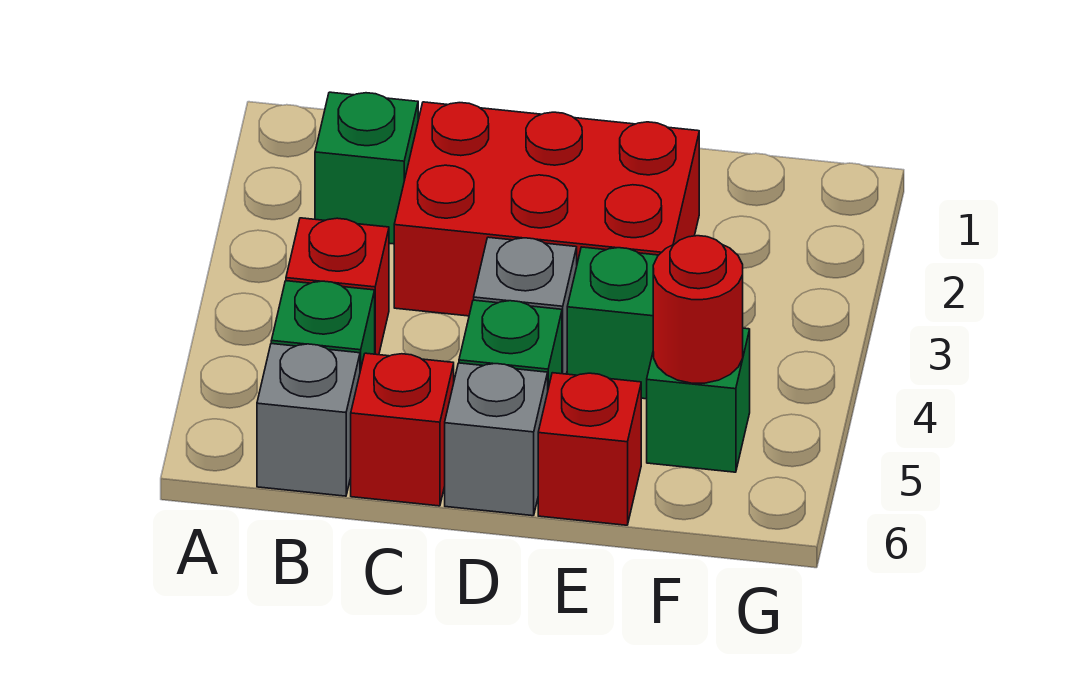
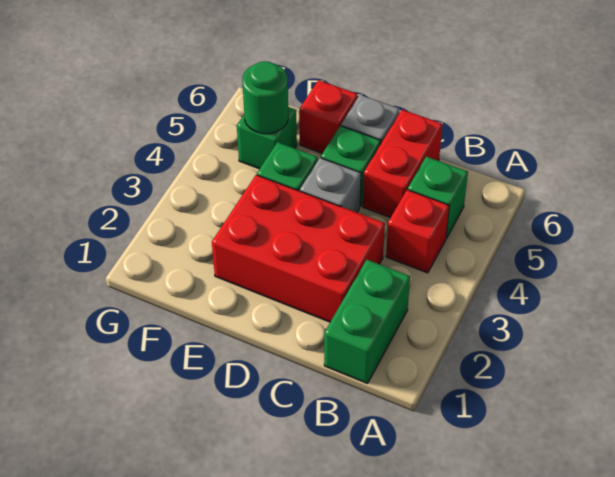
green brick B2 level 1 -> green brick B1:B2 level 1
grey brick B6 level 1 -> none
red brick C6 level 1 -> red brick C5:C6 level 1
red round brick F5 level 2 -> green round brick F5 level 2

